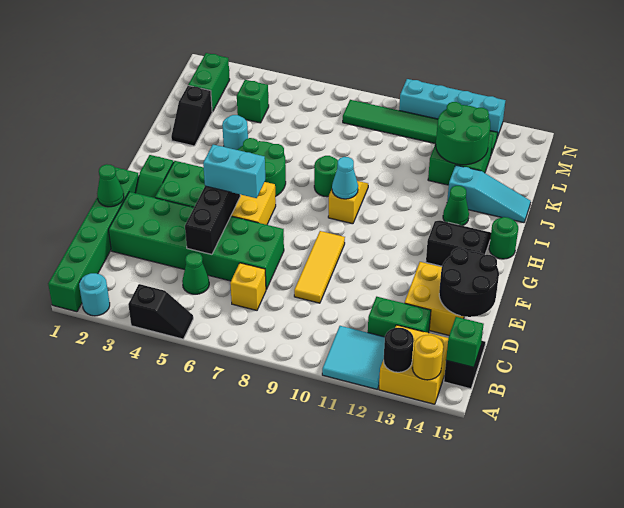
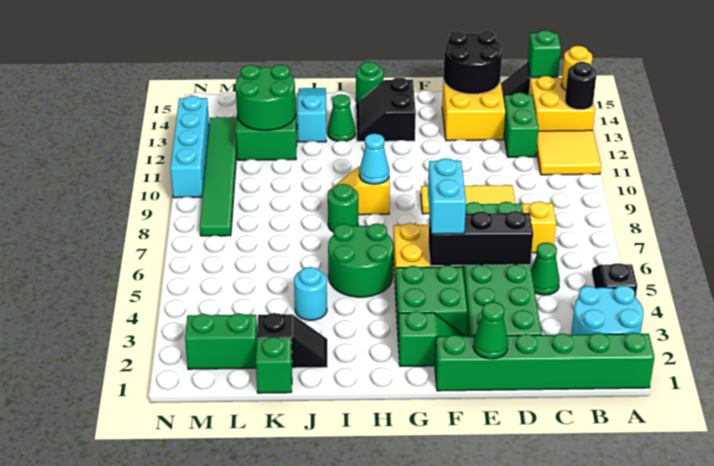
cyan round brick A2 level 1 -> cyan round brick A2:B3 level 1
cyan tile A11:B12 level 1 -> yellow tile A11:B12 level 1
green brick L4 level 1 -> green brick K1 level 1

